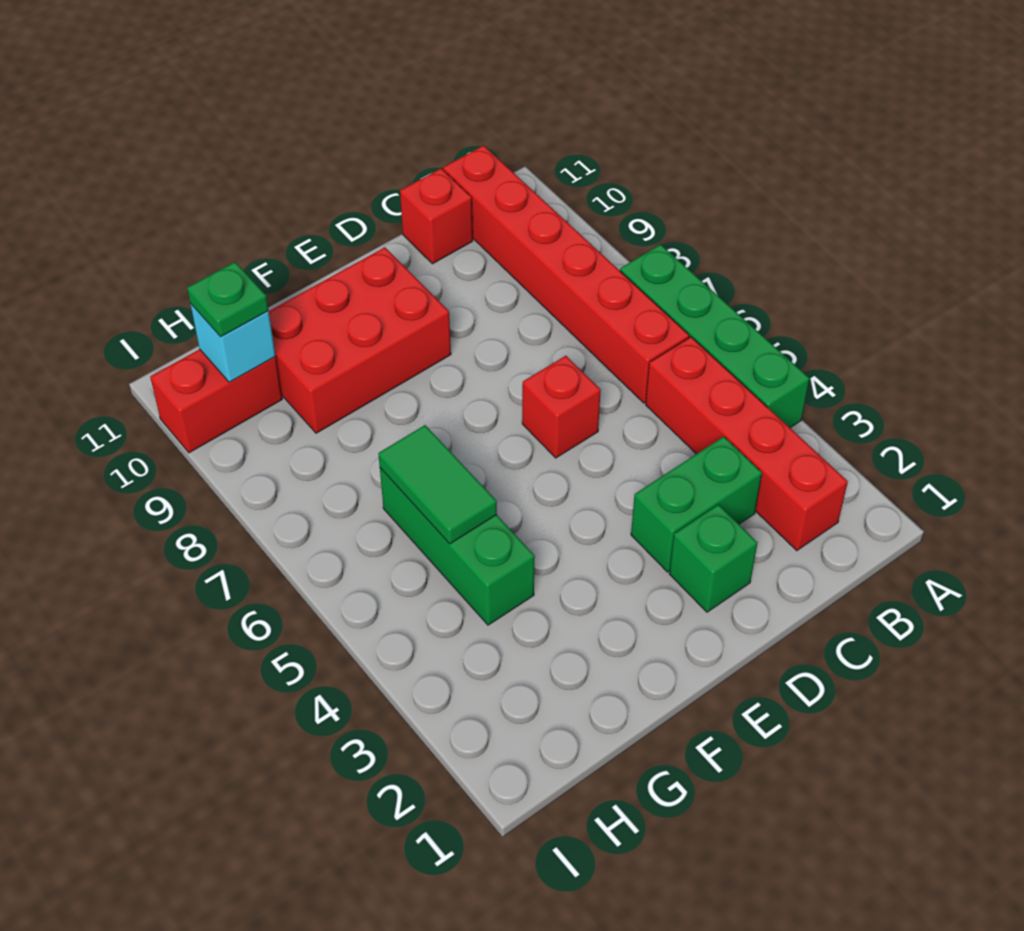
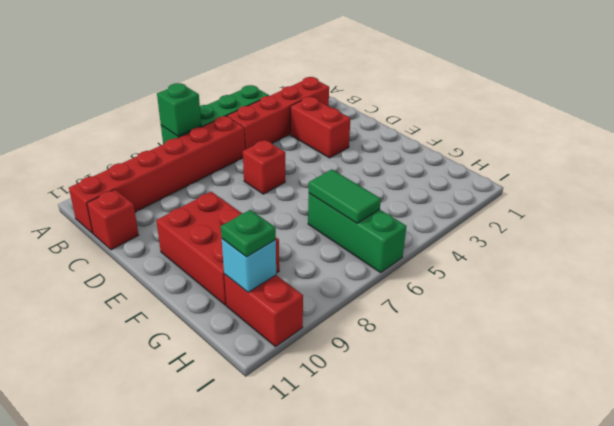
green brick C3:D3 level 1 -> red brick C3:D3 level 1
green brick D2 level 1 -> green brick A7 level 2
green brick G4:G6 level 1 -> green brick G6:I6 level 1
green tile G5:G6 level 2 -> green tile G6:H6 level 2

